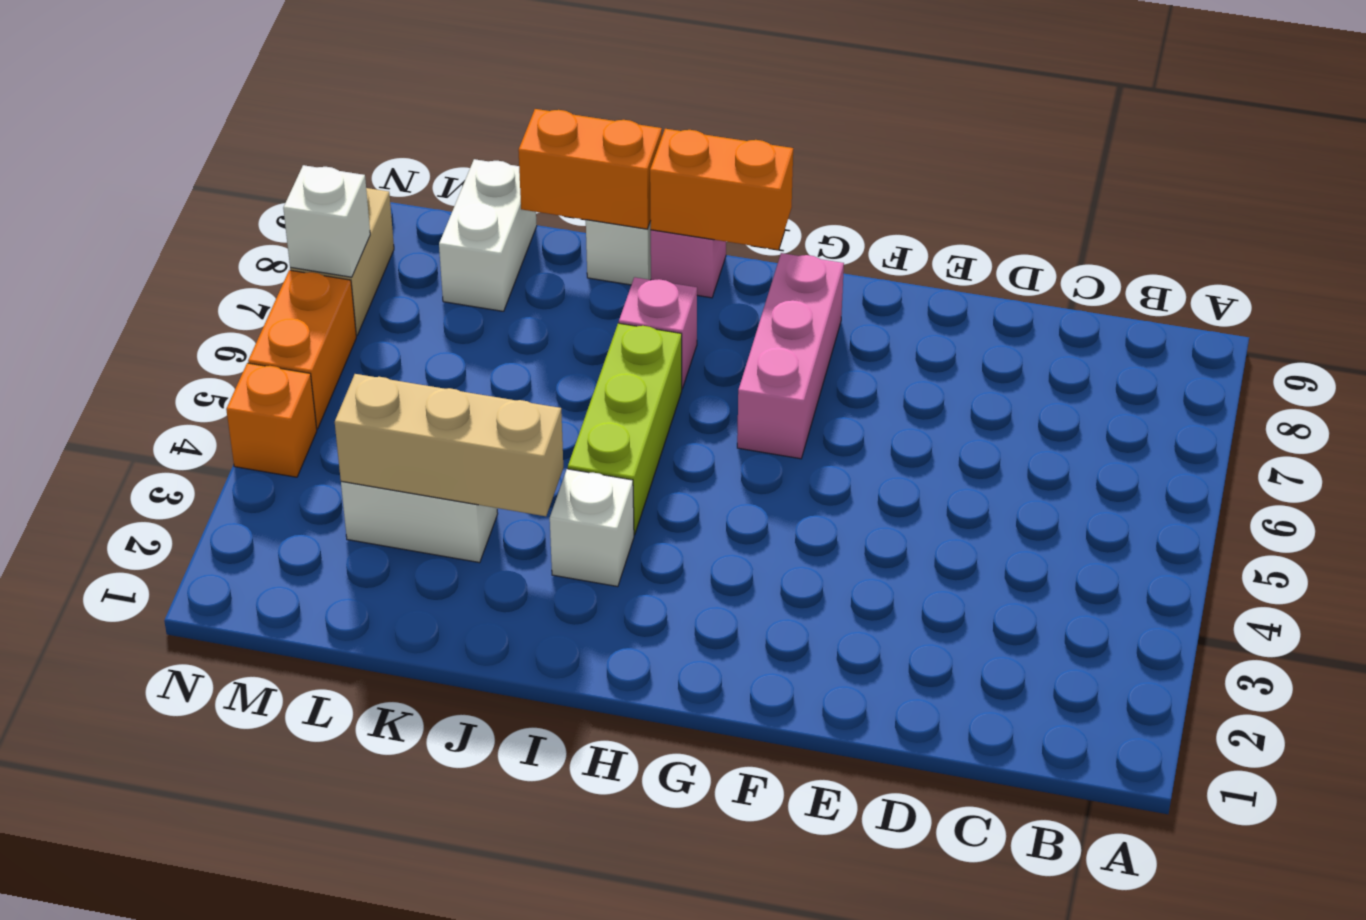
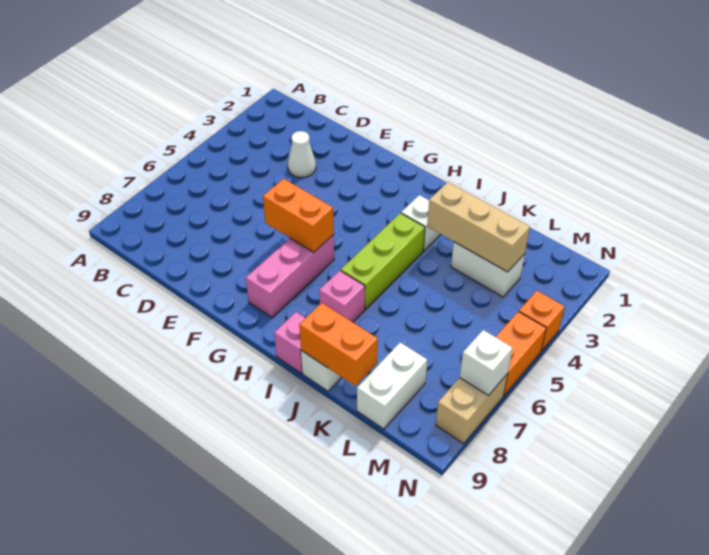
none -> white cone D3 level 1
orange brick H9:I9 level 2 -> orange brick F6:G6 level 2

